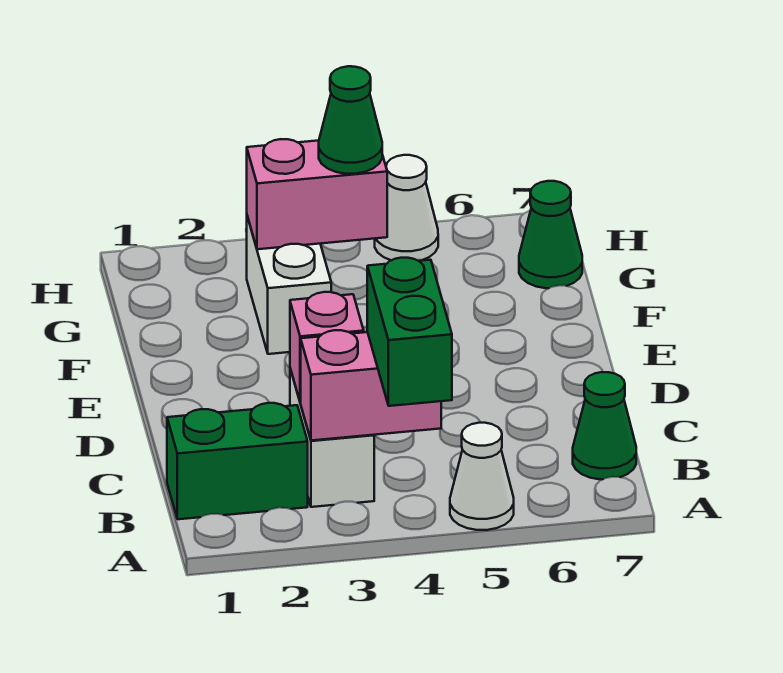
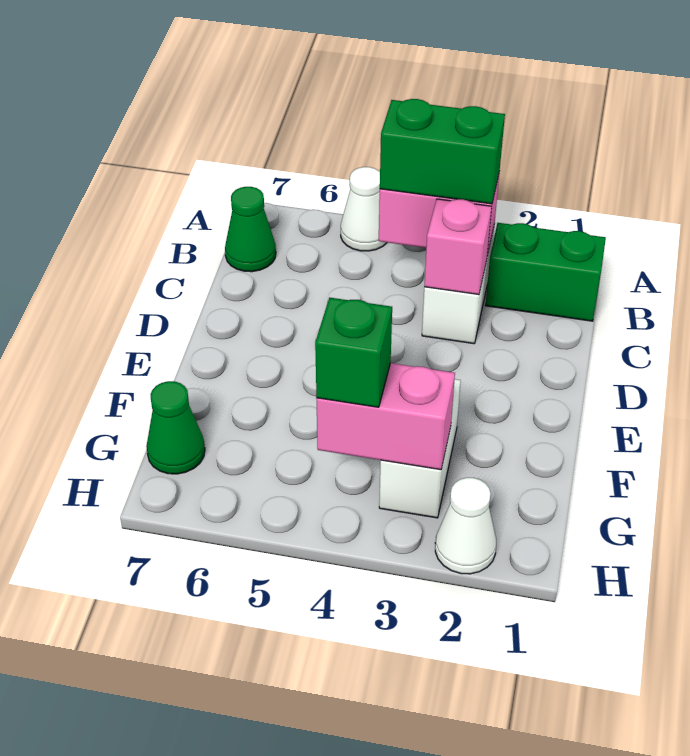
green brick A4:B4 level 3 -> green brick B3:B4 level 3
green cone G4 level 3 -> green brick G4 level 3
white cone H5 level 1 -> white cone H2 level 1

